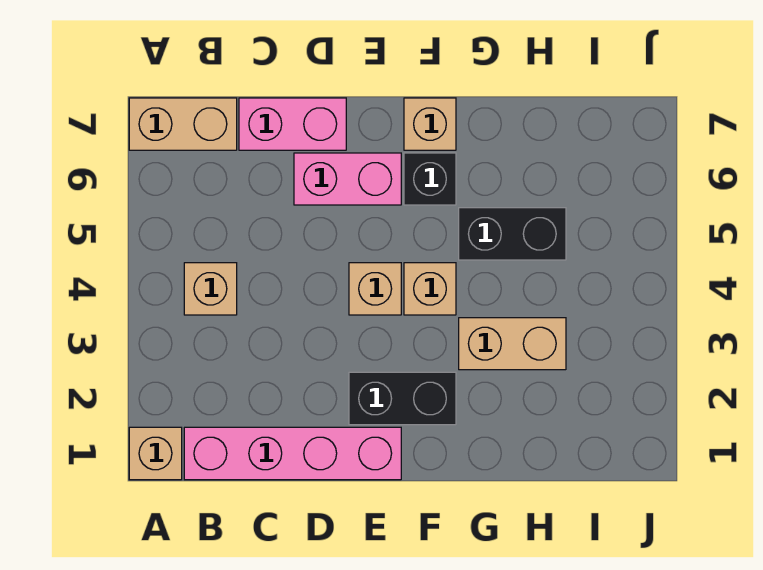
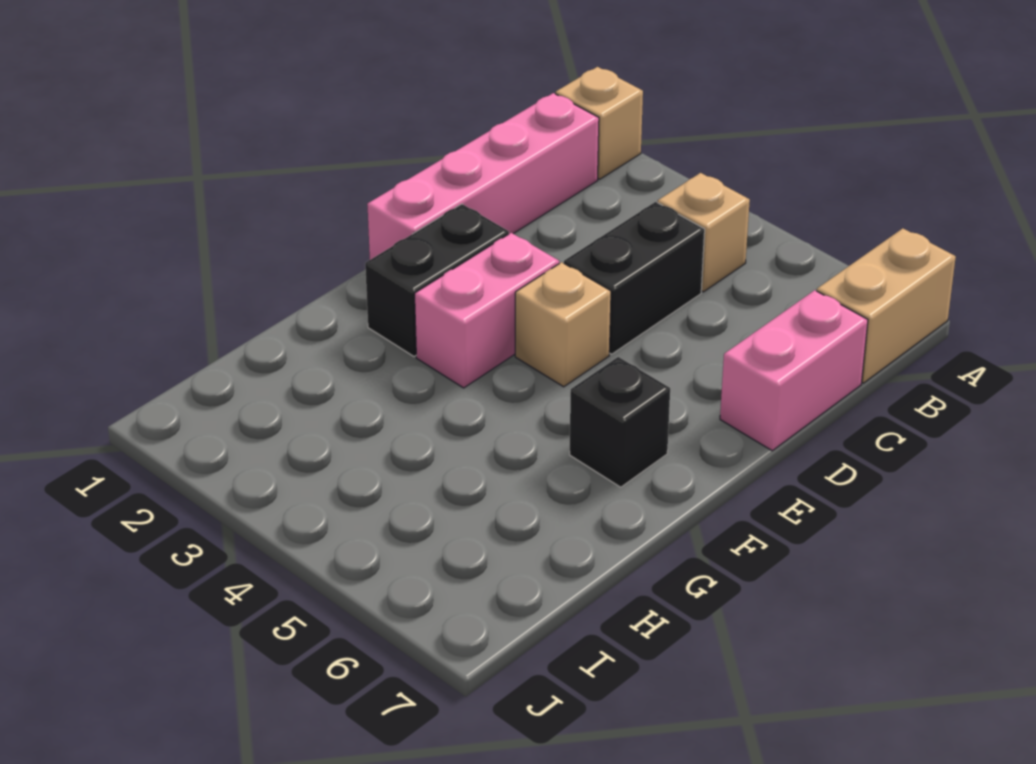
pink brick D6:E6 level 1 -> pink brick E3:F3 level 1
tan brick F4 level 1 -> none
tan brick F7 level 1 -> none
tan brick G3:H3 level 1 -> none
black brick G5:H5 level 1 -> black brick C4:D4 level 1

